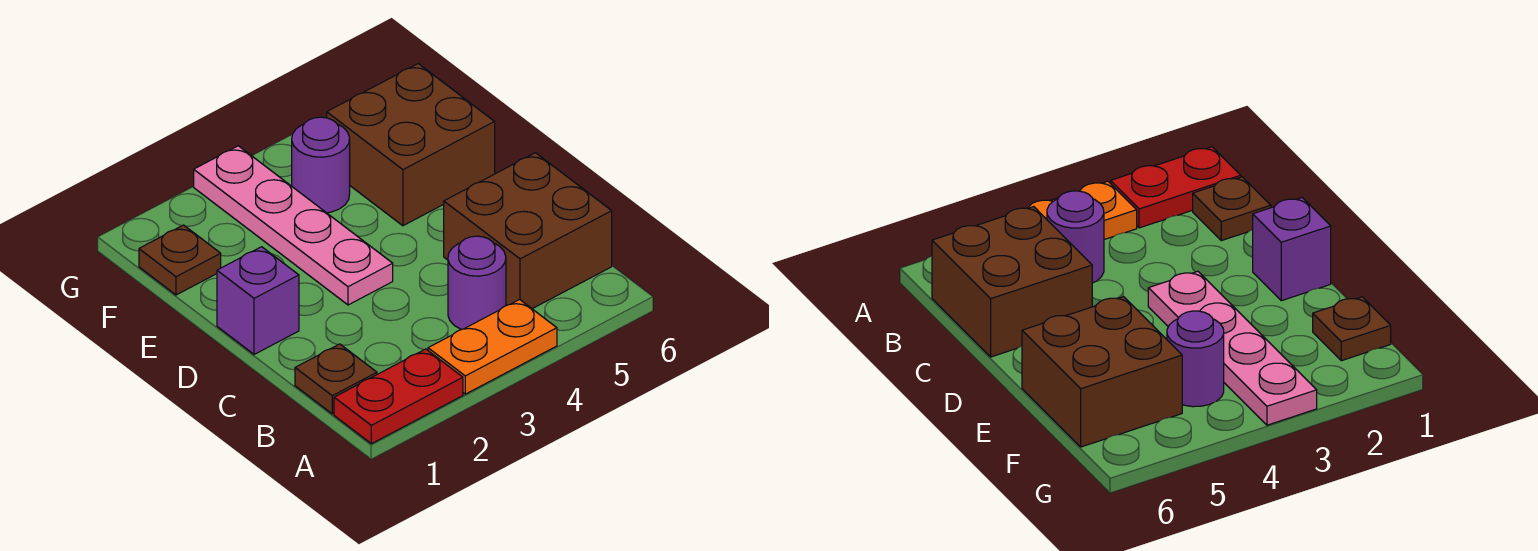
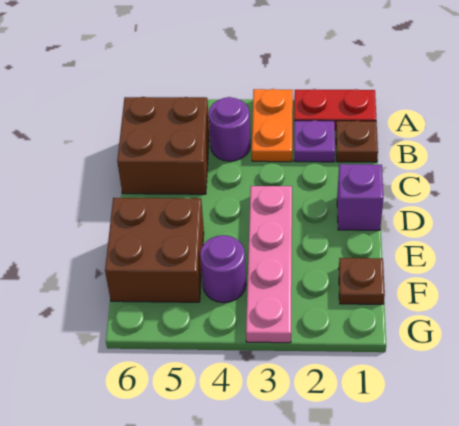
orange plate A3:A4 level 1 -> orange plate A3:B3 level 1
none -> purple plate B2 level 1

